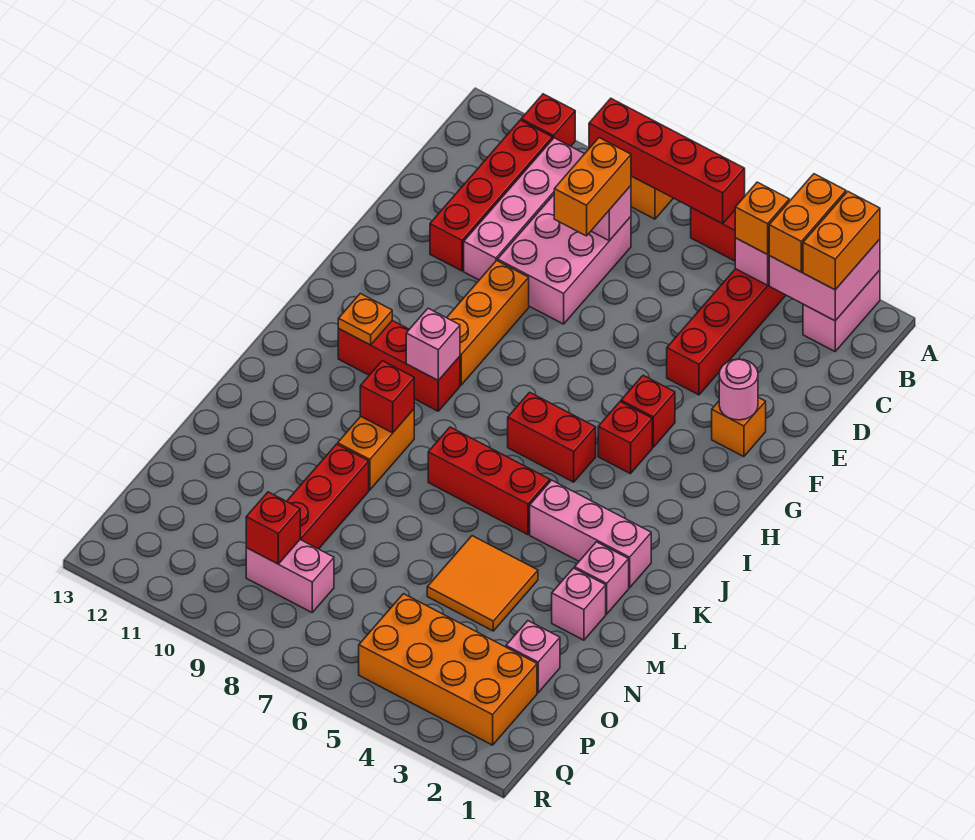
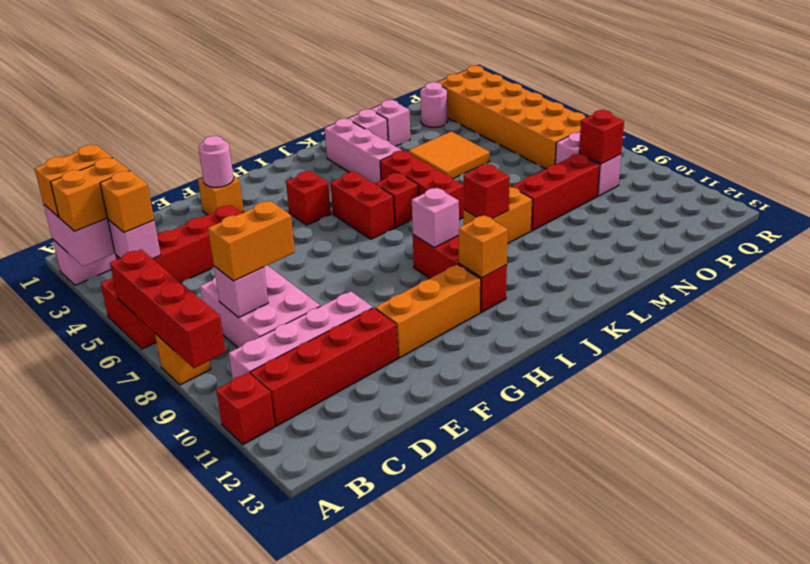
pink brick C8:E9 level 1 -> pink brick C7:D9 level 1
orange brick F9:H9 level 1 -> orange brick F11:H11 level 1
red brick G4 level 1 -> red brick J6 level 1
orange plate I11 level 2 -> orange brick I11 level 2
pink brick O2 level 1 -> pink round brick O2 level 1
orange brick P2:Q5 level 1 -> orange brick P2:Q7 level 1

